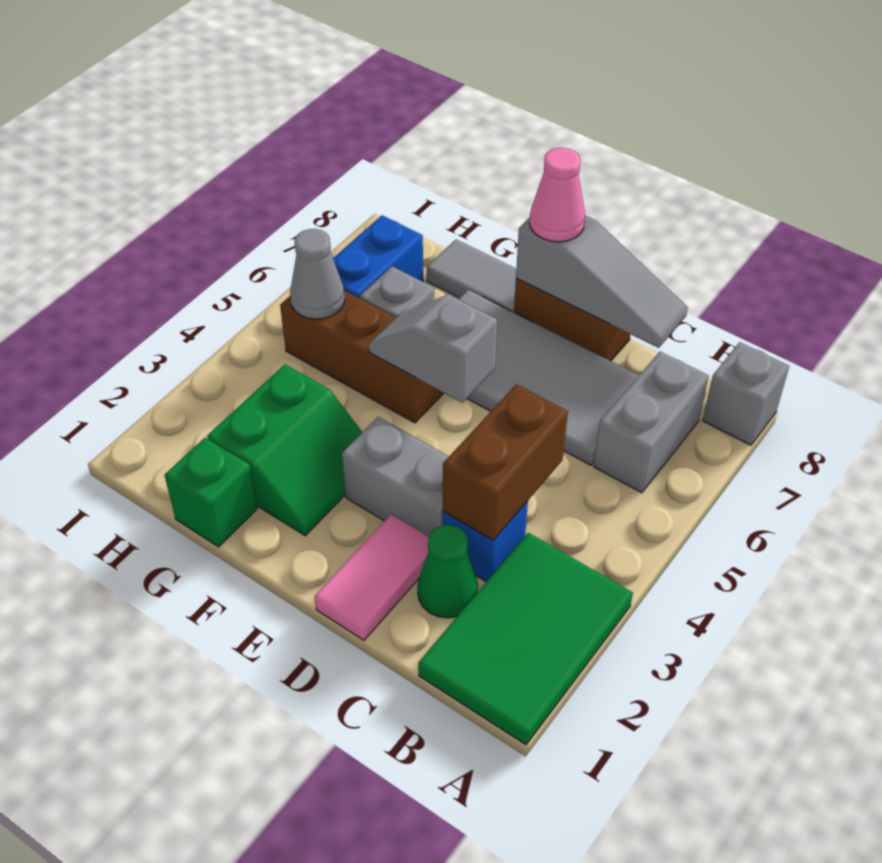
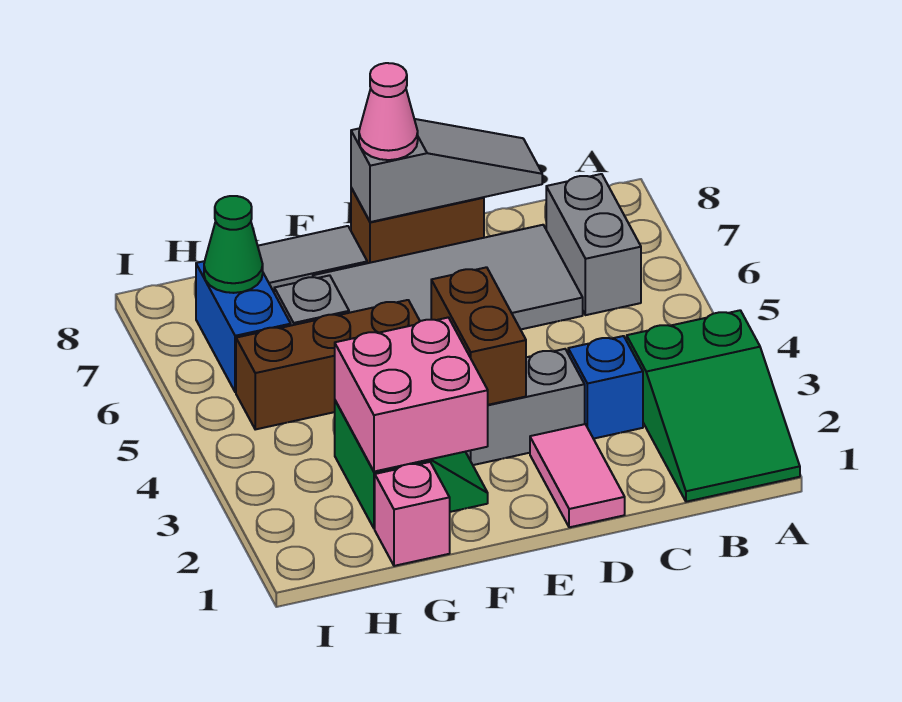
green tile A1:B3 level 1 -> green slope A1:B3 level 1 top 3
grey brick A8 level 1 -> none
green cone C2 level 1 -> green cone H7 level 2
brown brick C3:C4 level 2 -> brown brick E3:E4 level 2
grey slope E5:F5 level 2 top E -> none
none -> pink brick F2:G3 level 2
green brick G1 level 1 -> pink brick G1 level 1
grey cone H5 level 2 -> none

